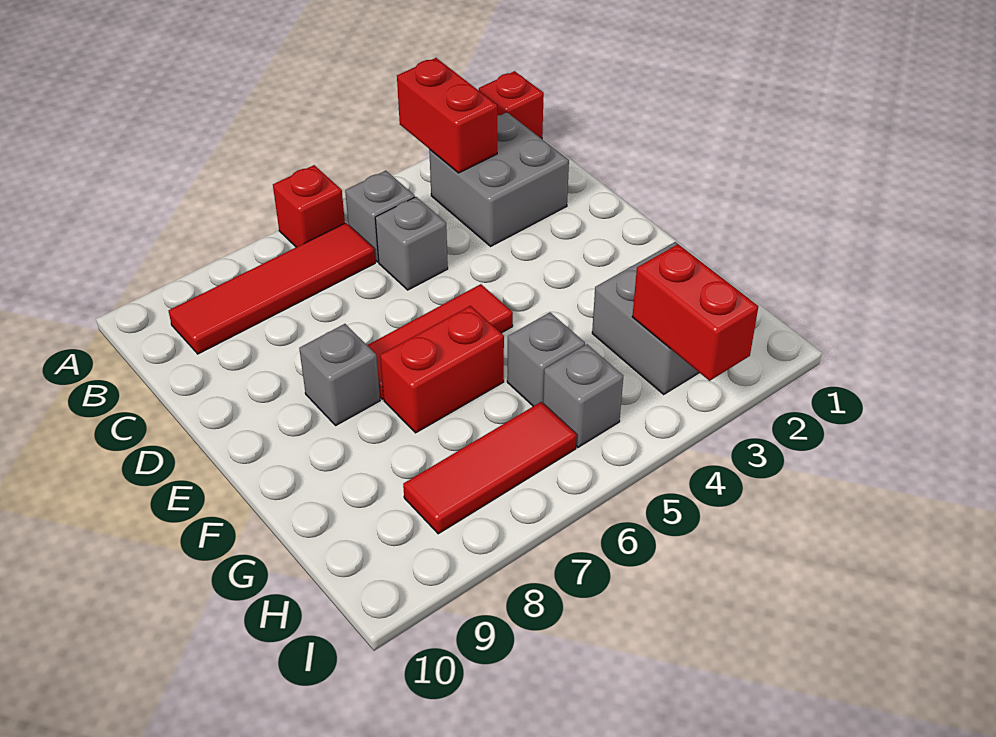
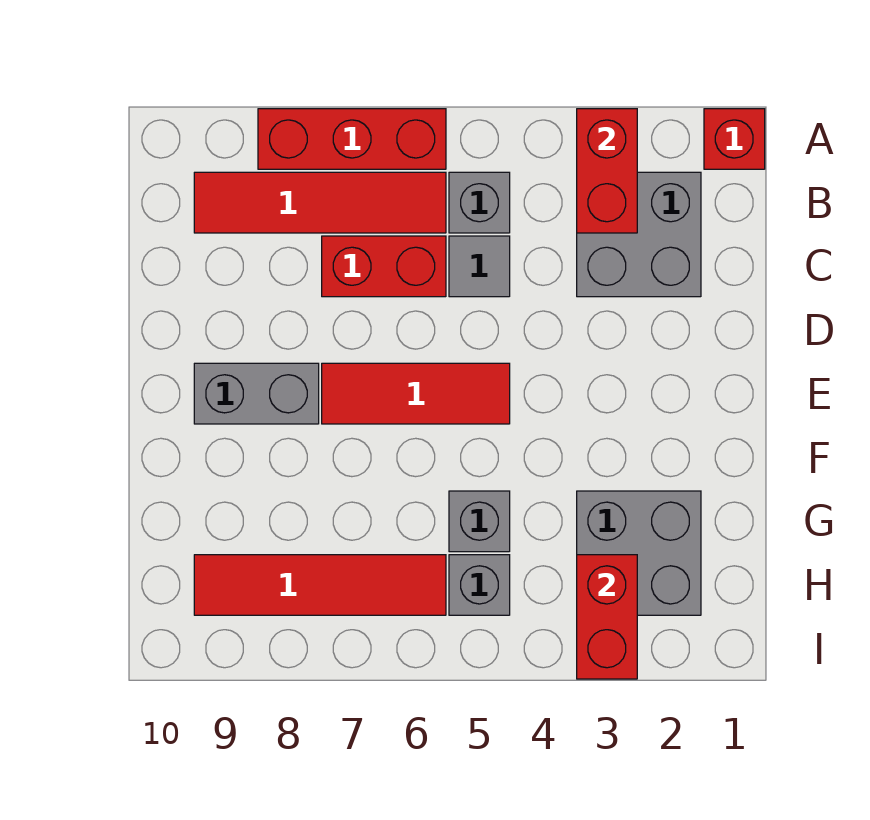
red brick A6 level 1 -> red brick A6:A8 level 1
grey brick C5 level 1 -> grey tile C5 level 1
grey brick E8 level 1 -> grey brick E8:E9 level 1
red brick F6:F7 level 1 -> red brick C6:C7 level 1
red tile H6:H8 level 1 -> red tile H6:H9 level 1

